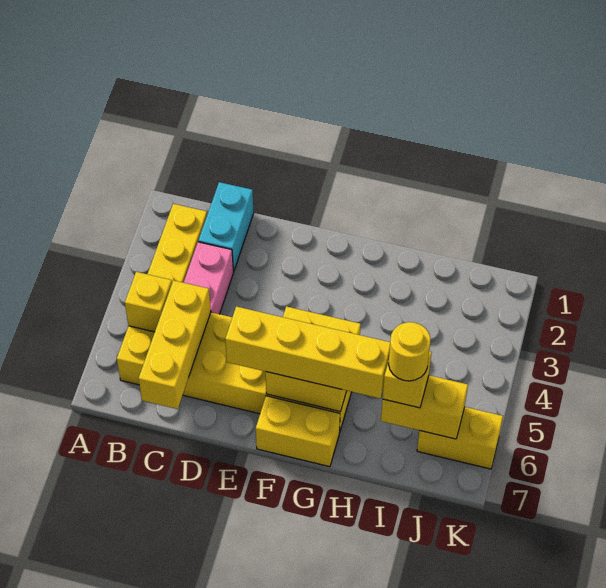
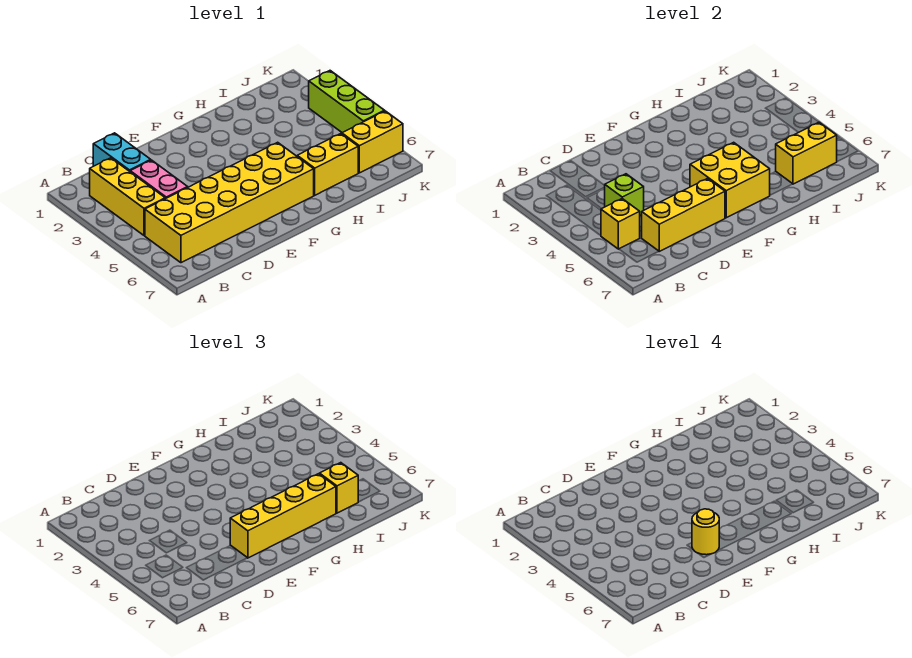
none -> lime brick C4 level 2
yellow brick C5:C7 level 2 -> yellow brick C6:E6 level 2
yellow brick F7:G7 level 1 -> yellow brick H6:I6 level 1
yellow round brick I6 level 4 -> yellow round brick E6 level 4
none -> lime brick K3:K5 level 1

